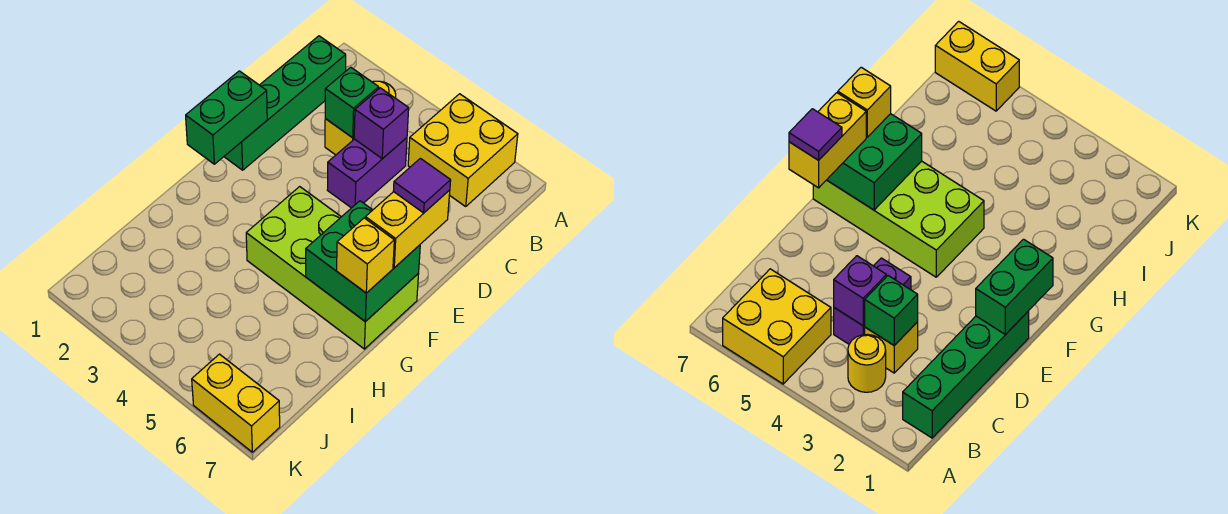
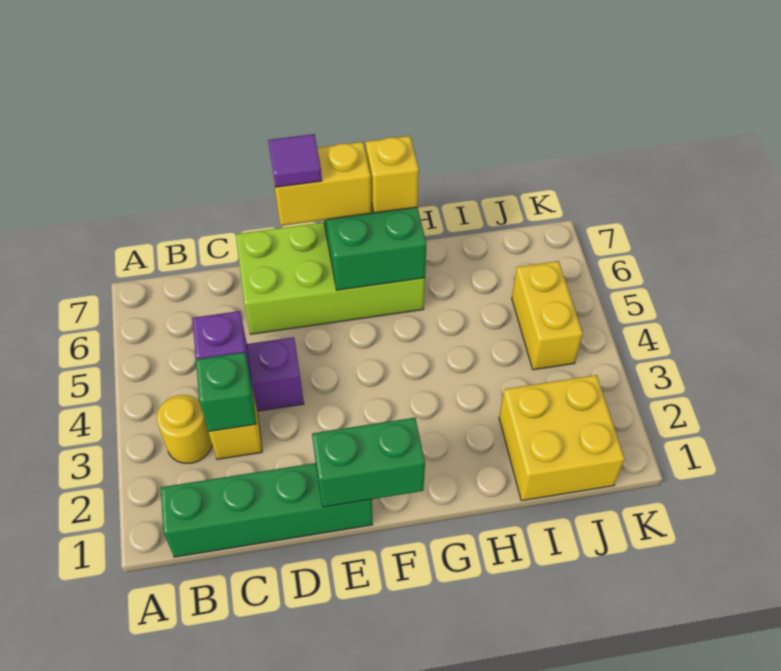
yellow brick A5:B6 level 1 -> yellow brick I1:J2 level 1
lime brick F4:G7 level 1 -> lime brick D6:G7 level 1
yellow brick K6:K7 level 1 -> yellow brick J4:J5 level 1

